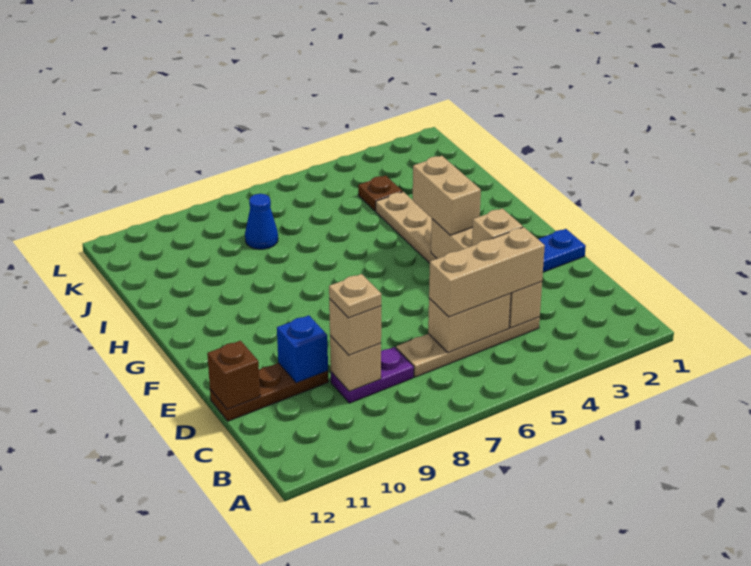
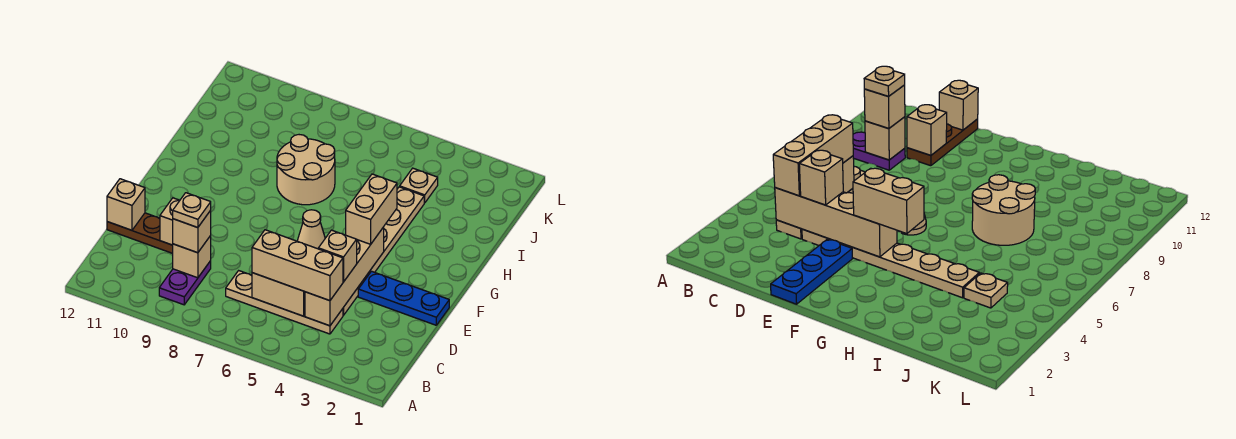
purple plate C8:C9 level 1 -> purple plate B9:C9 level 1
blue brick D10 level 2 -> tan brick D10 level 2
brown brick D12 level 2 -> tan brick D12 level 2
none -> tan cone F6 level 1
none -> tan round brick H7:I8 level 1
brown plate J4 level 1 -> tan plate J4 level 1
blue cone J8 level 1 -> none

